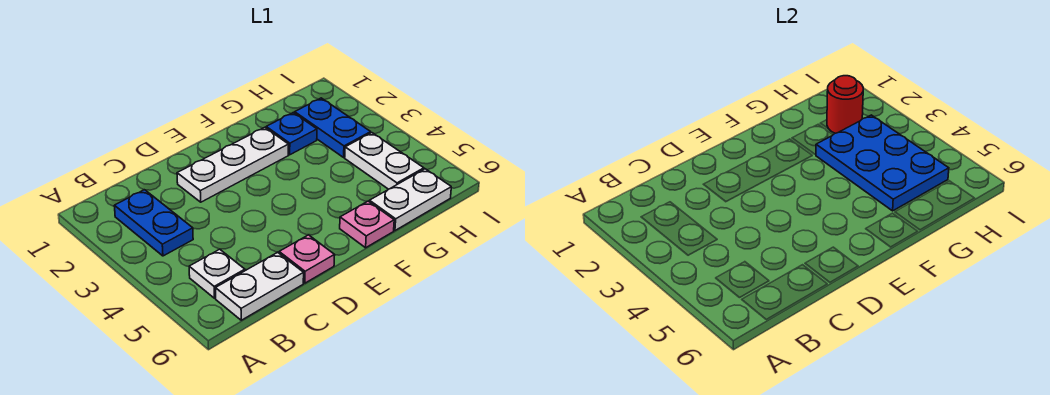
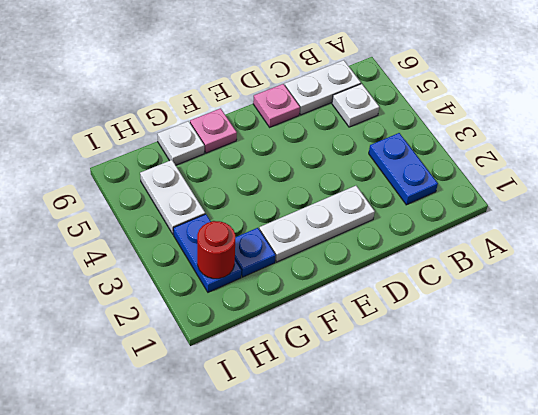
blue plate G3:H5 level 2 -> none
white plate G6:H6 level 1 -> white plate G6 level 1

